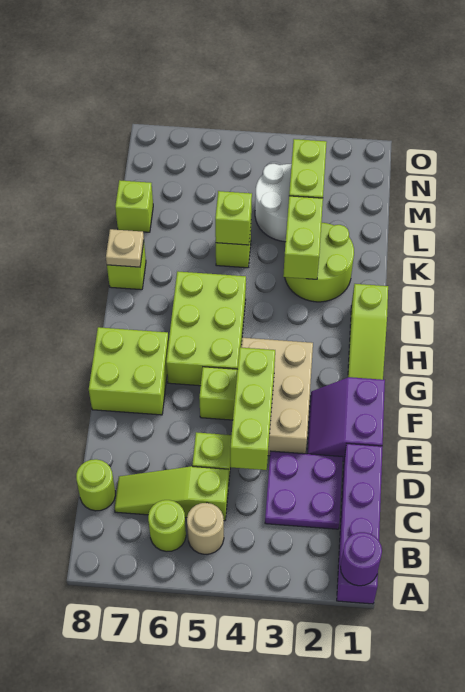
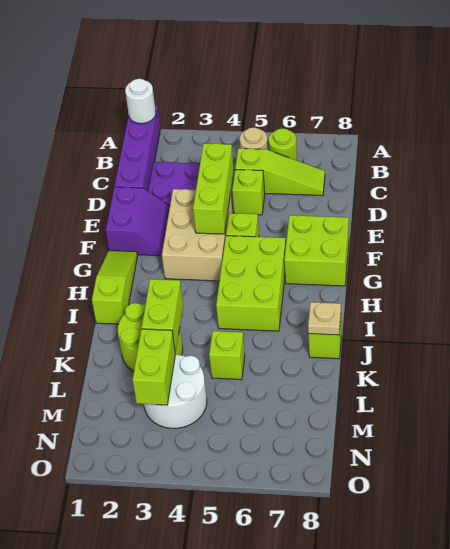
purple round brick A1 level 2 -> white round brick A1 level 2
lime round brick C8 level 1 -> none
lime brick K5 level 2 -> none
lime brick L8 level 1 -> none

